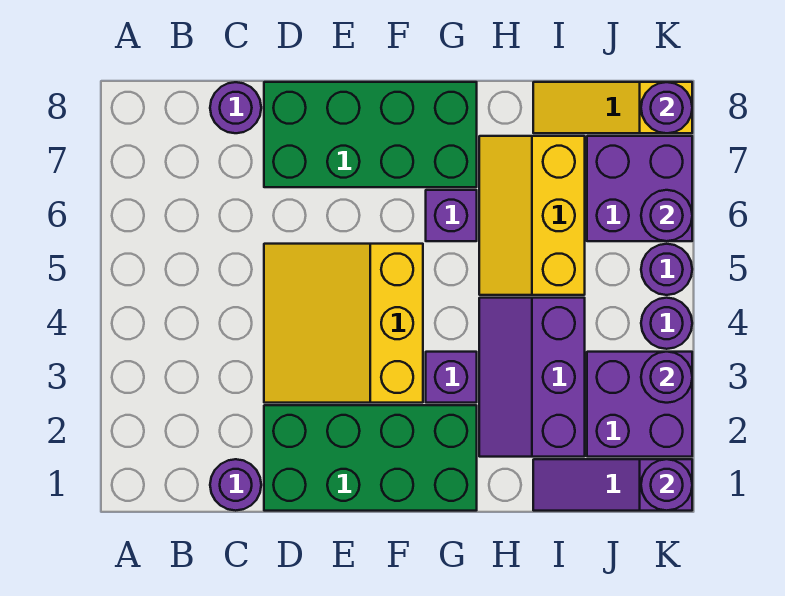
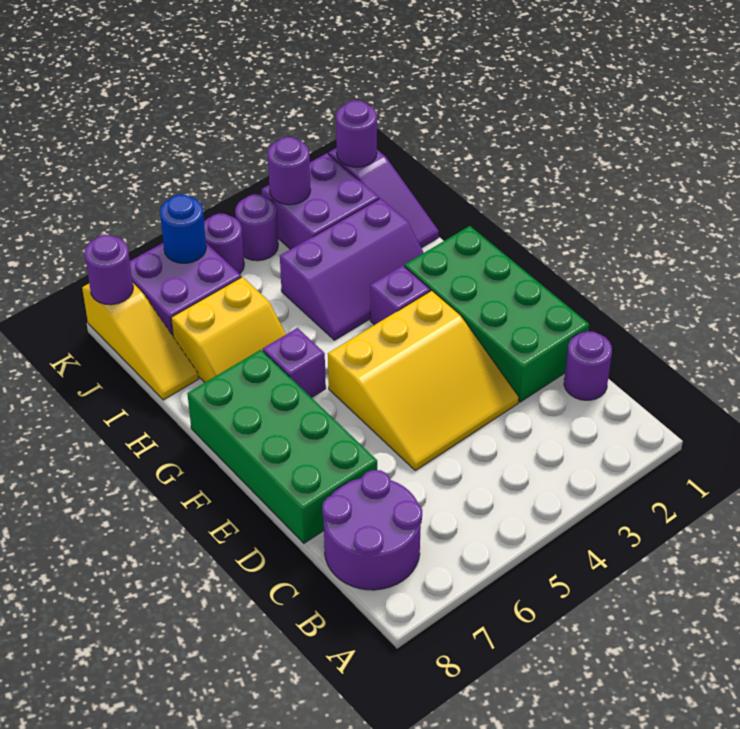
purple round brick C8 level 1 -> purple round brick B7:C8 level 1
yellow slope H5:I7 level 1 top I -> yellow slope H6:I7 level 1 top I
purple round brick K6 level 2 -> blue round brick K6 level 2

